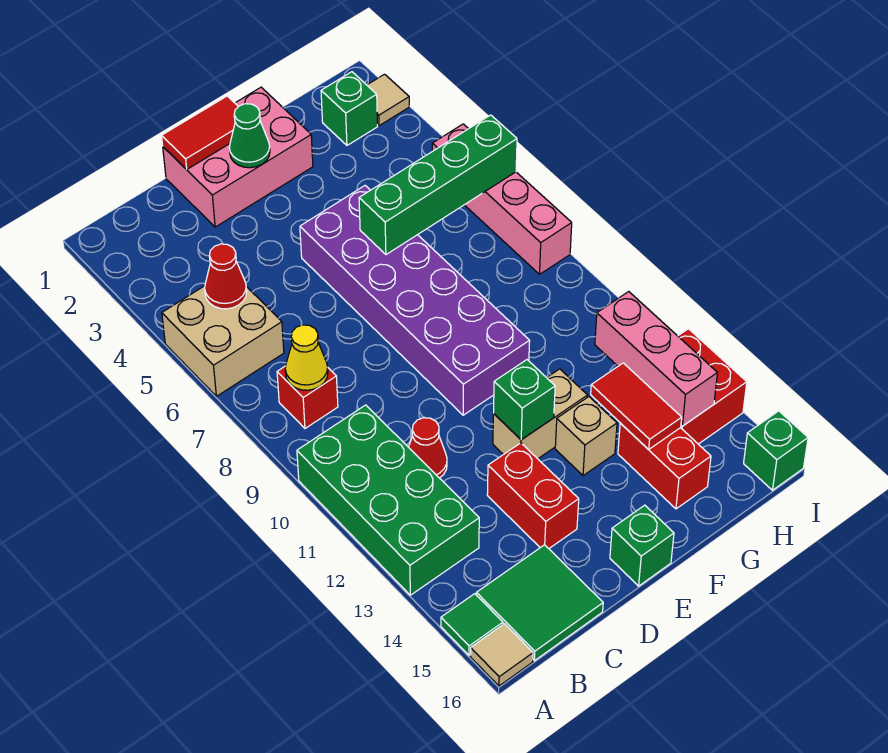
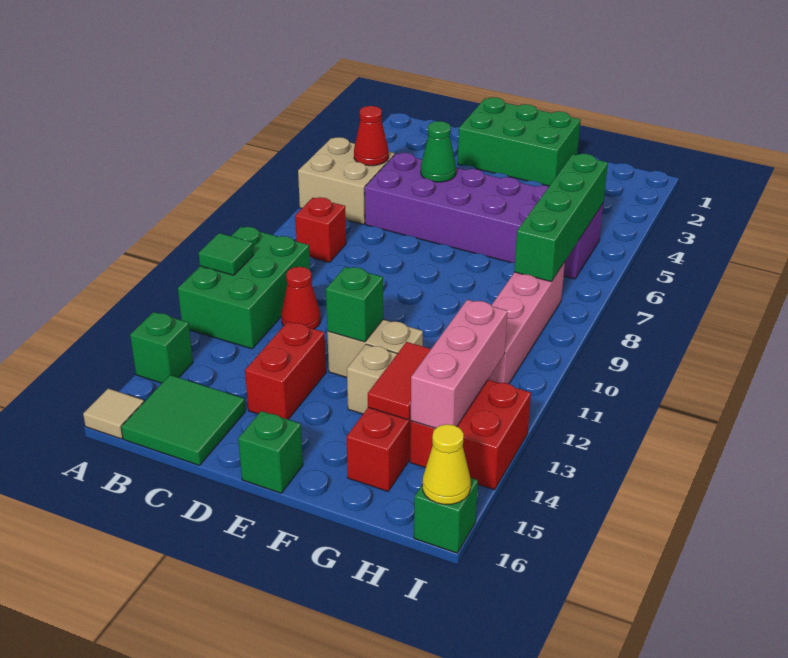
green brick A10:B13 level 1 -> green brick A10:B12 level 1
green tile A15 level 1 -> green tile A11 level 2
yellow cone B8 level 2 -> yellow cone I16 level 2
pink brick D1:F2 level 1 -> green brick D1:F2 level 1
red tile D1:E1 level 2 -> none
green cone E2 level 2 -> green cone D5 level 2
purple brick E5:F10 level 1 -> purple brick C5:H6 level 1
green brick F6:I6 level 2 -> green brick H5:H8 level 2
green brick H2 level 1 -> green brick A14 level 1
tan tile I2 level 1 -> none
pink brick I5:I8 level 1 -> pink brick H8:H11 level 1

